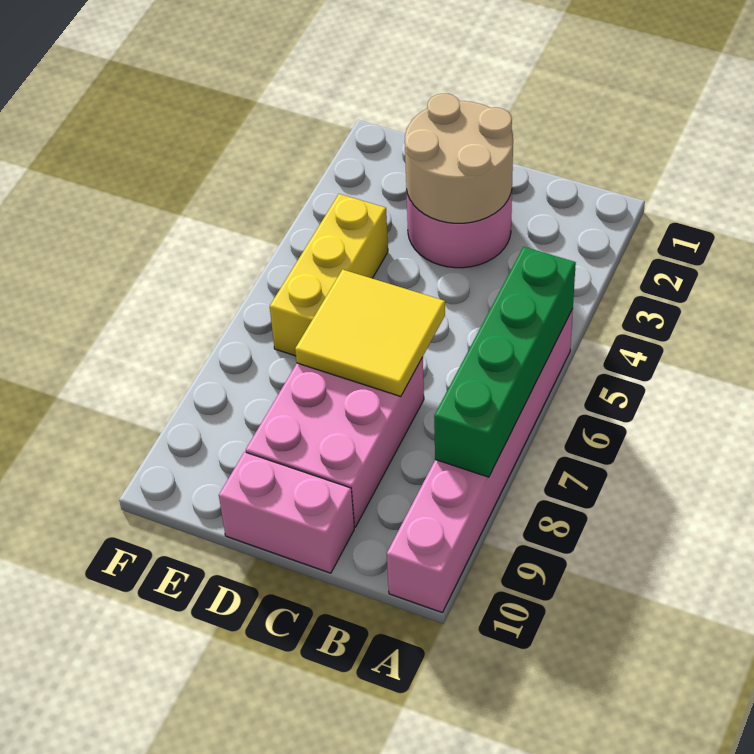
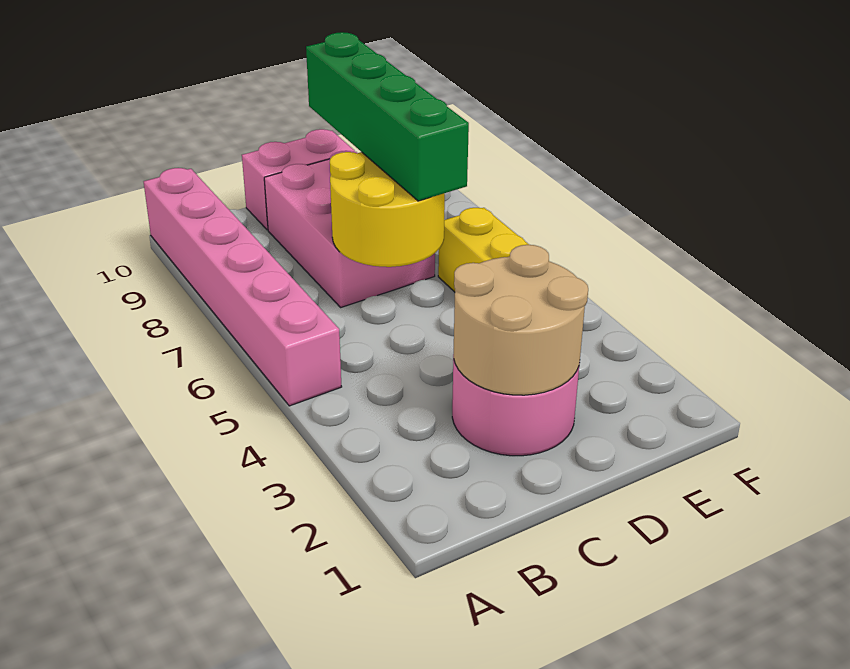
green brick A5:A8 level 2 -> green brick D6:D9 level 3
yellow tile C6:D7 level 2 -> yellow round brick C6:D7 level 2

